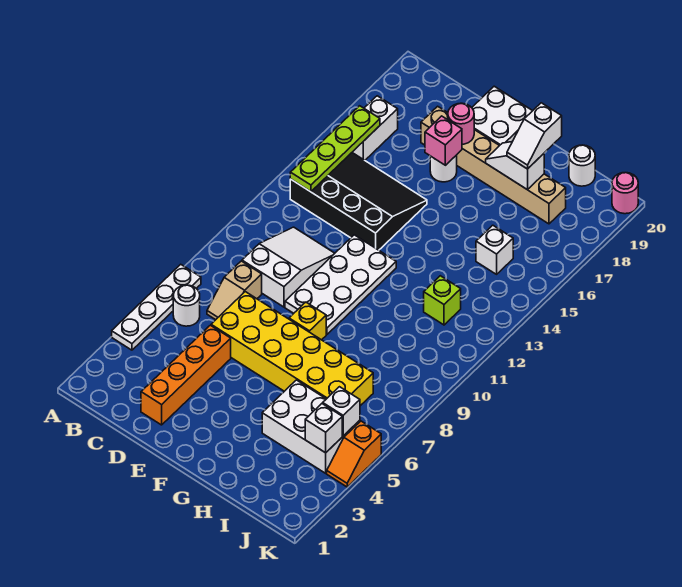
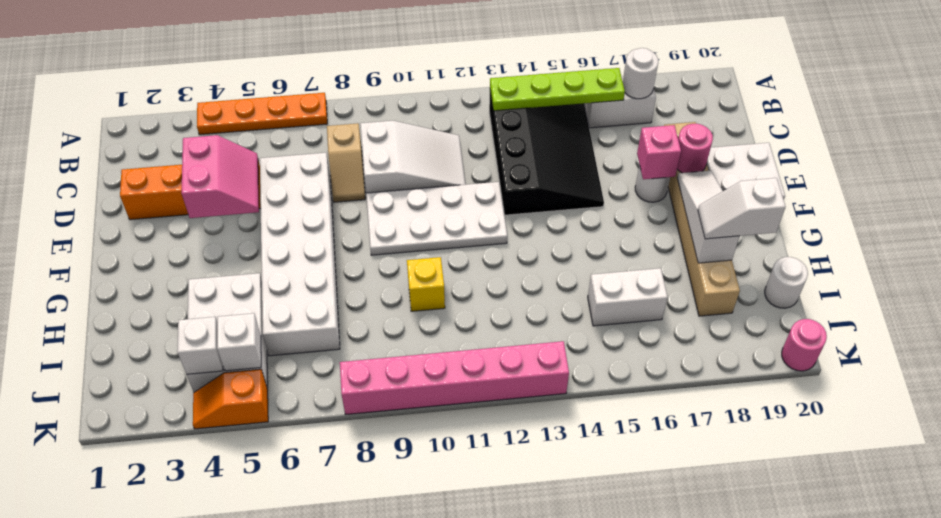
white plate A4:A7 level 1 -> orange plate A4:A7 level 1
white round brick B6 level 1 -> white round brick B17 level 2
tan slope C7:C8 level 1 top 8 -> tan slope C8:D8 level 1 top C
none -> pink slope D4:E5 level 2 top 4
yellow brick D6:I7 level 1 -> white brick D6:I7 level 1
yellow brick F8 level 1 -> yellow brick H10 level 1
white slope G18:H18 level 2 top H -> white slope F18:H18 level 2 top H
lime brick I12 level 1 -> none
white brick I15 level 1 -> white brick I15:I16 level 1
none -> pink brick K8:K13 level 1

